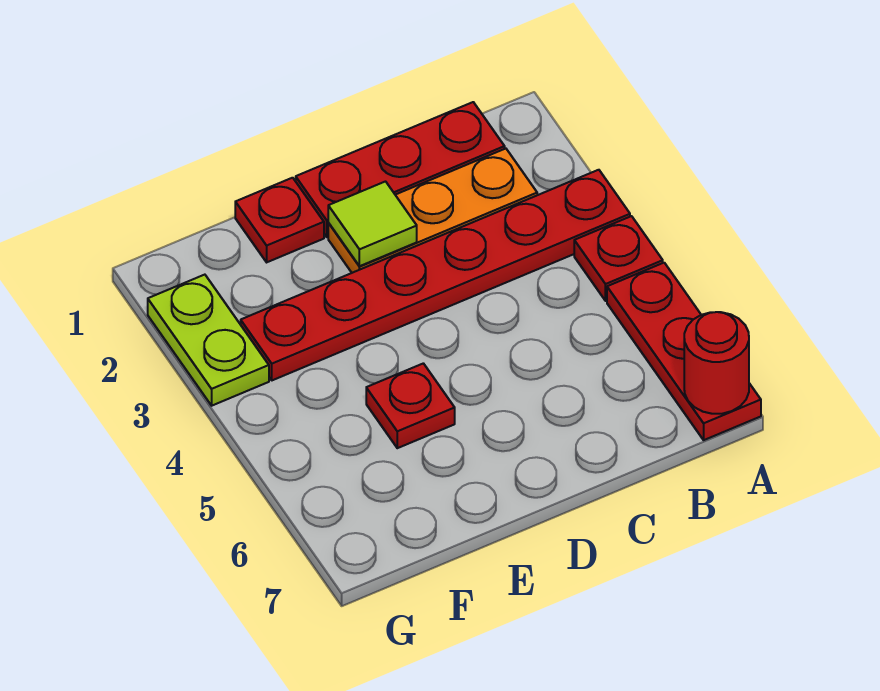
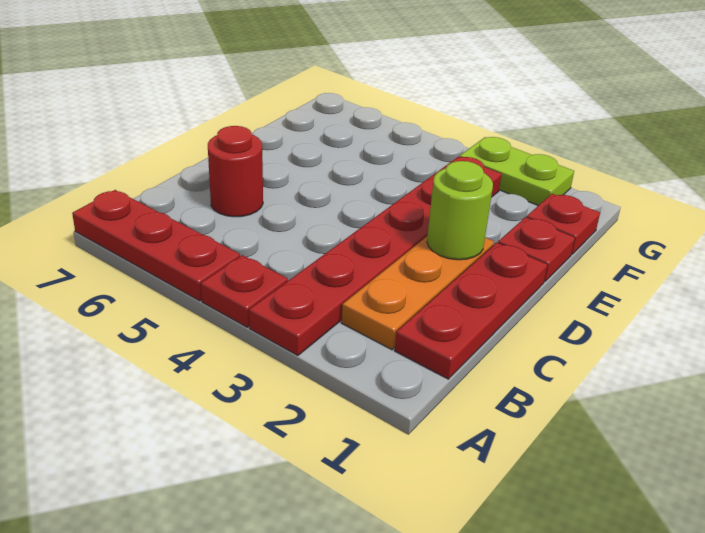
red round brick A7 level 2 -> red round brick C6 level 1
lime tile D2 level 2 -> lime round brick D2 level 2
red plate E5 level 1 -> red plate F1 level 1

